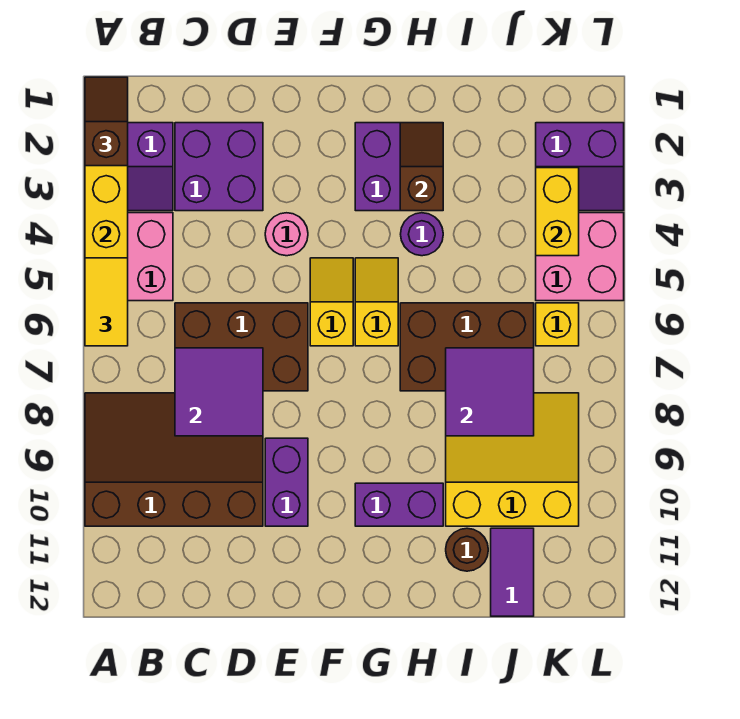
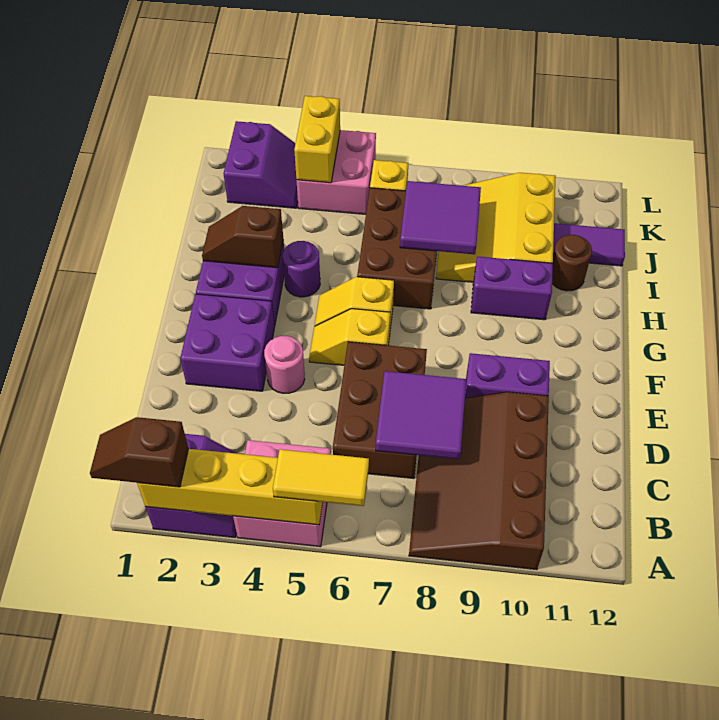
purple brick C2:D3 level 1 -> purple brick E2:F3 level 1
purple brick G10:H10 level 1 -> purple brick H9:H10 level 1
yellow brick K3:K4 level 2 -> yellow brick K4:L4 level 2

